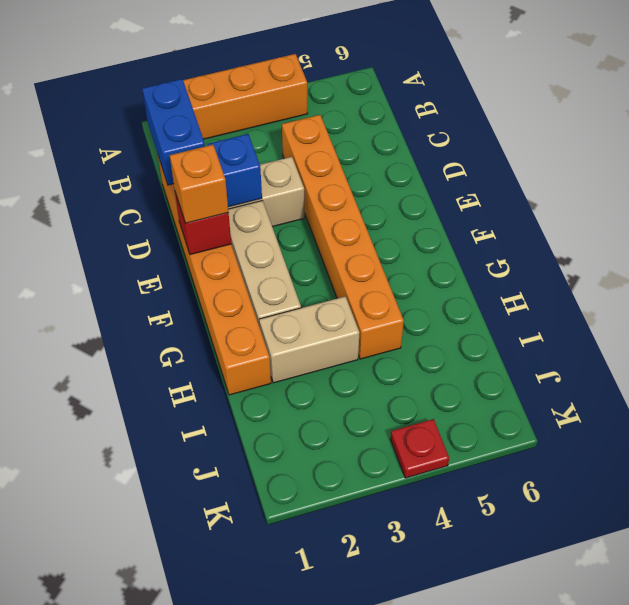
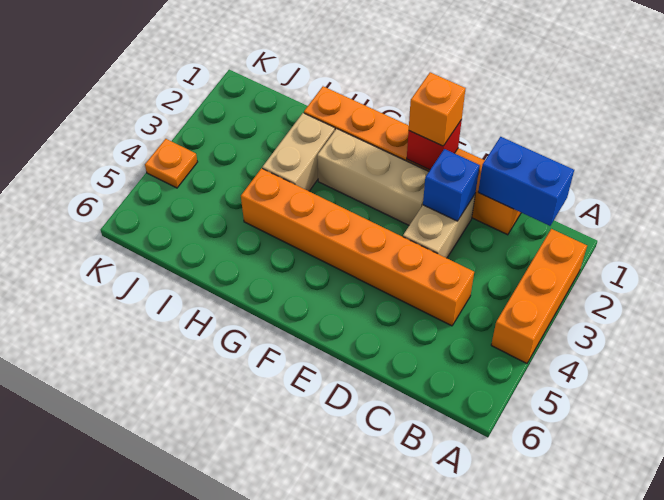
red plate K4 level 1 -> orange plate K4 level 1

